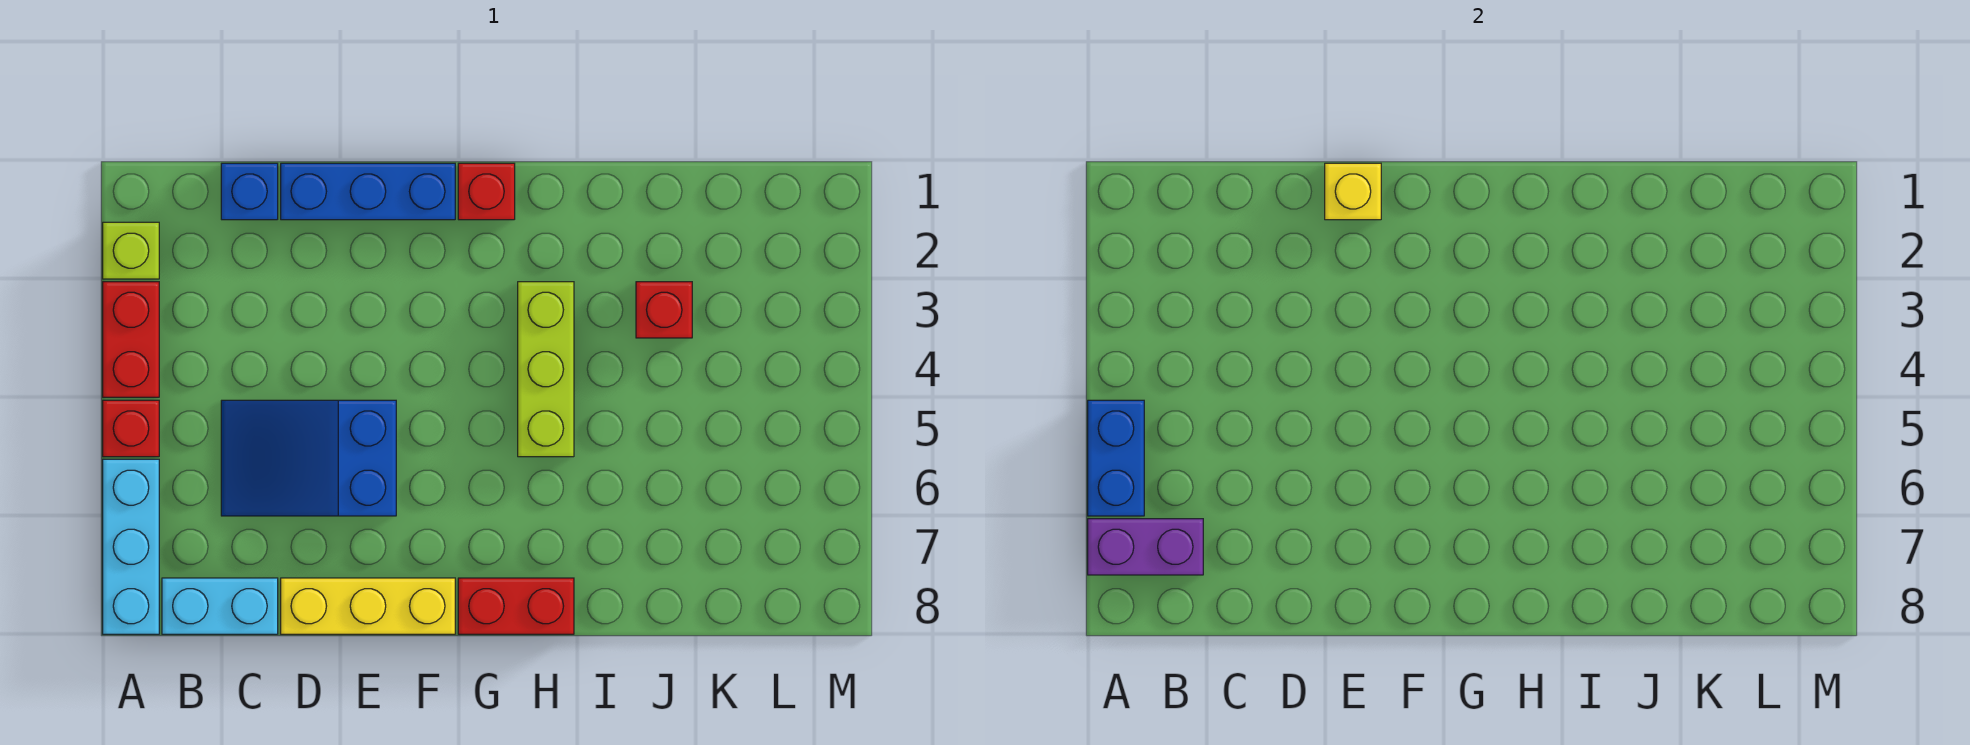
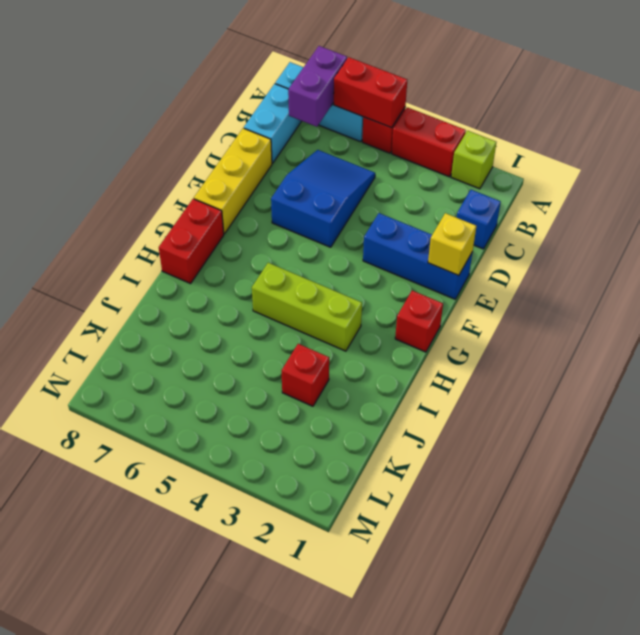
blue brick A5:A6 level 2 -> red brick A5:A6 level 2
blue brick D1:F1 level 1 -> blue brick E1:E3 level 1

